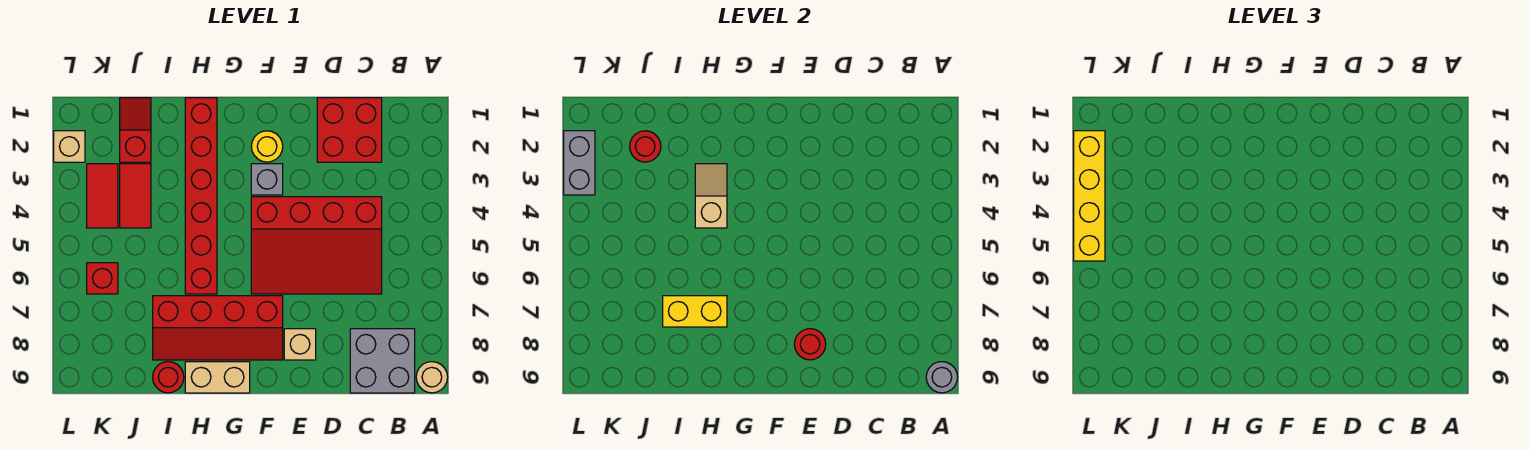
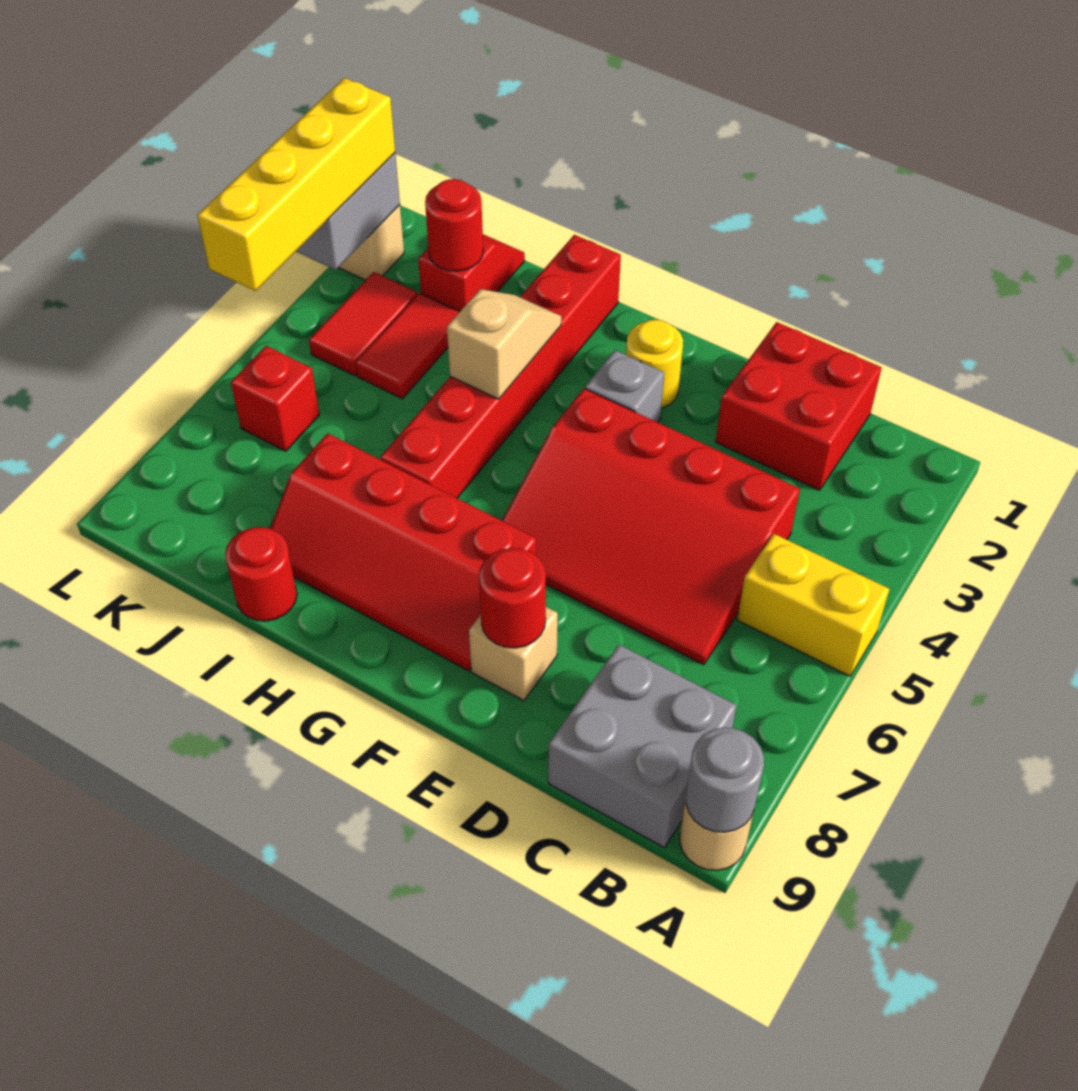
tan brick G9:H9 level 1 -> none
yellow brick H7:I7 level 2 -> yellow brick A5:B5 level 1

